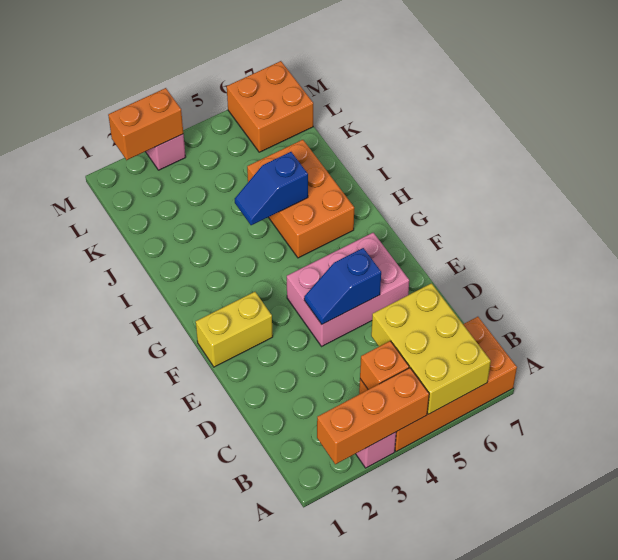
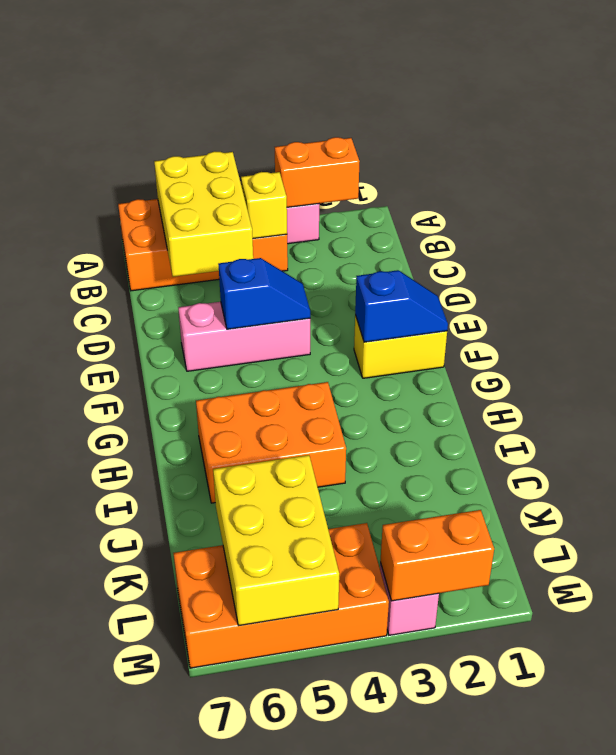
orange brick A2:A4 level 2 -> orange brick A2:A3 level 2
orange brick B4 level 2 -> yellow brick B4 level 2
pink brick E4:F6 level 1 -> pink brick E4:E6 level 1
orange brick H5:J6 level 1 -> orange brick H4:I6 level 1
blue slope I4:I5 level 2 top 5 -> blue slope F1:F2 level 2 top 2
none -> yellow brick K5:M6 level 2
orange brick L6:M7 level 1 -> orange brick L4:M7 level 1

